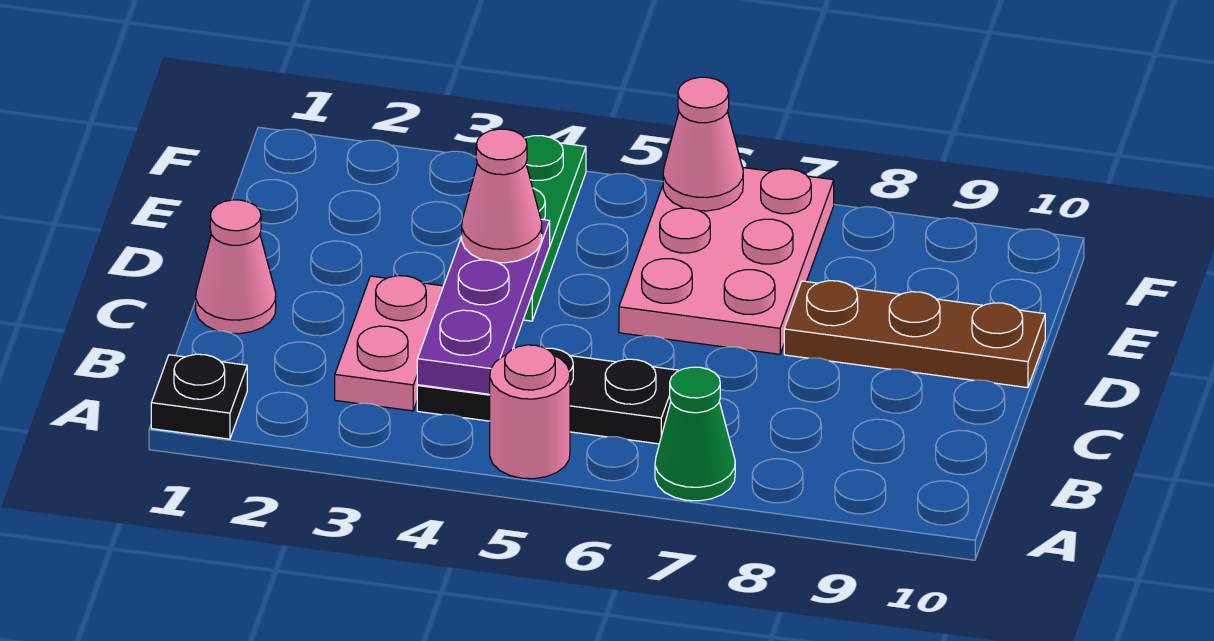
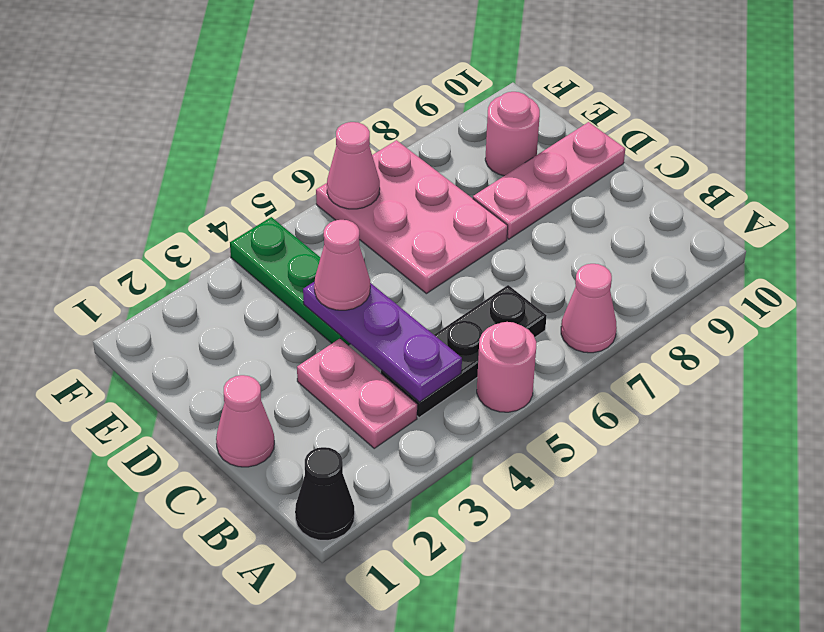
black plate A1 level 1 -> black cone A1 level 1
green cone A7 level 1 -> pink cone A7 level 1
brown plate D8:D10 level 1 -> pink plate D8:D10 level 1
none -> pink round brick E9 level 1

